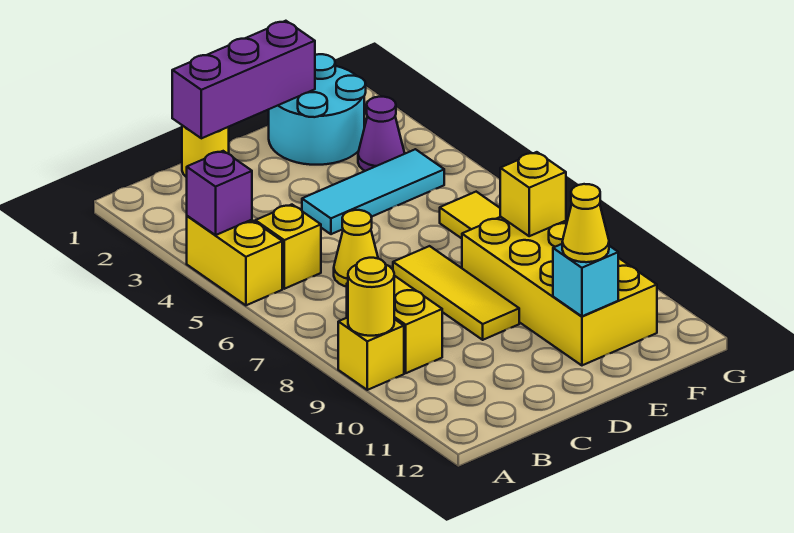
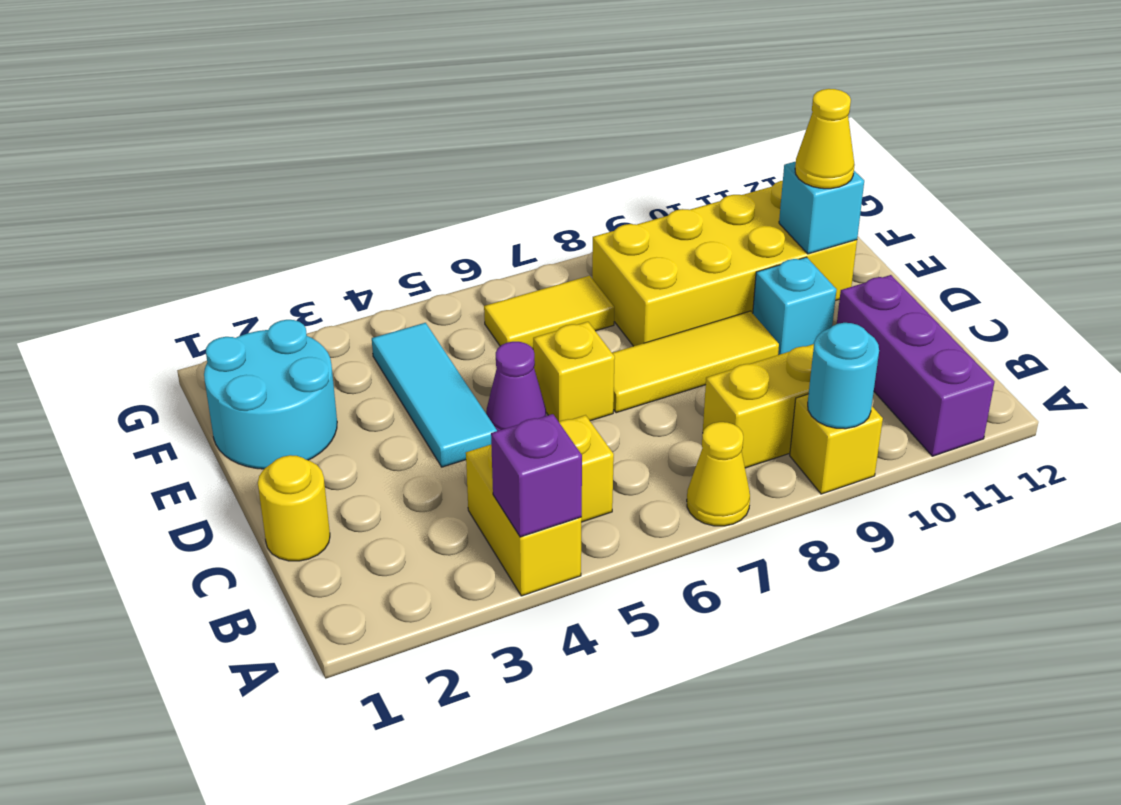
yellow brick A4:A5 level 1 -> yellow brick A4:B4 level 1
yellow round brick A9 level 2 -> cyan round brick A9 level 2
purple brick C1:E1 level 2 -> purple brick A11:C11 level 1
yellow cone C6 level 1 -> yellow cone A7 level 1
none -> cyan brick D10 level 1
purple cone F3 level 1 -> purple cone D5 level 1
yellow brick F8 level 2 -> yellow brick D6 level 1

